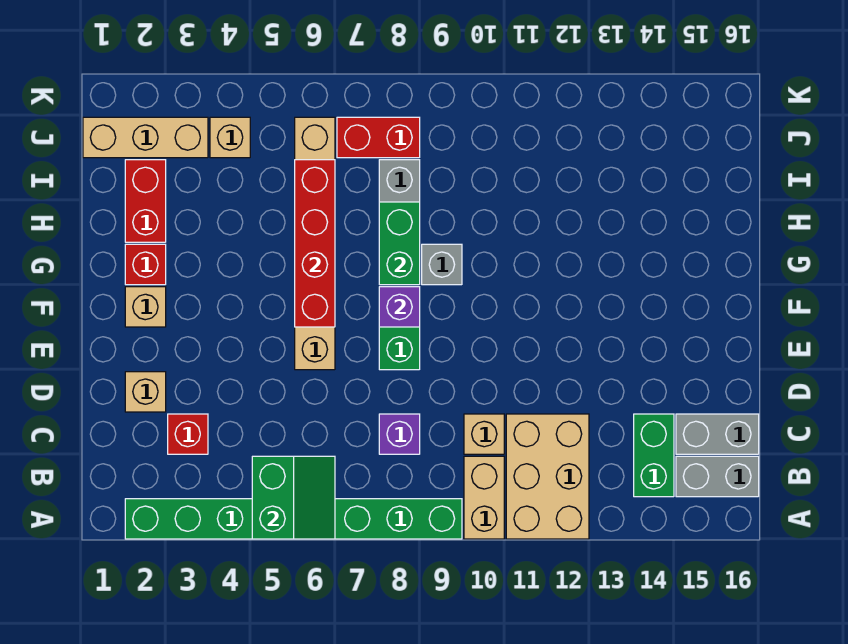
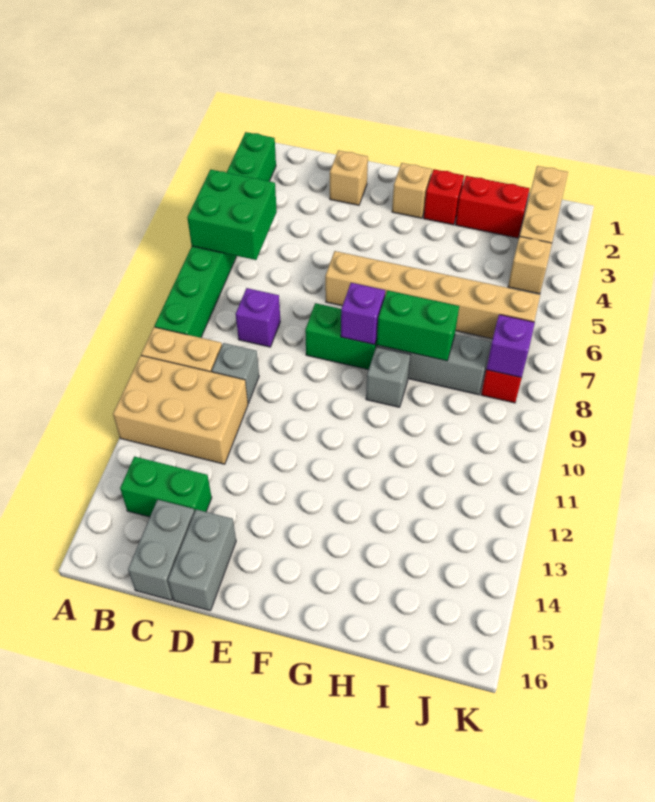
green slope A5:B6 level 2 top 5 -> green brick A5:B6 level 2
grey brick B15:B16 level 1 -> grey brick D15:D16 level 1
red brick C3 level 1 -> none
tan brick C10 level 1 -> grey brick C10 level 1
red brick F6:I6 level 2 -> none
none -> purple brick J8 level 2

